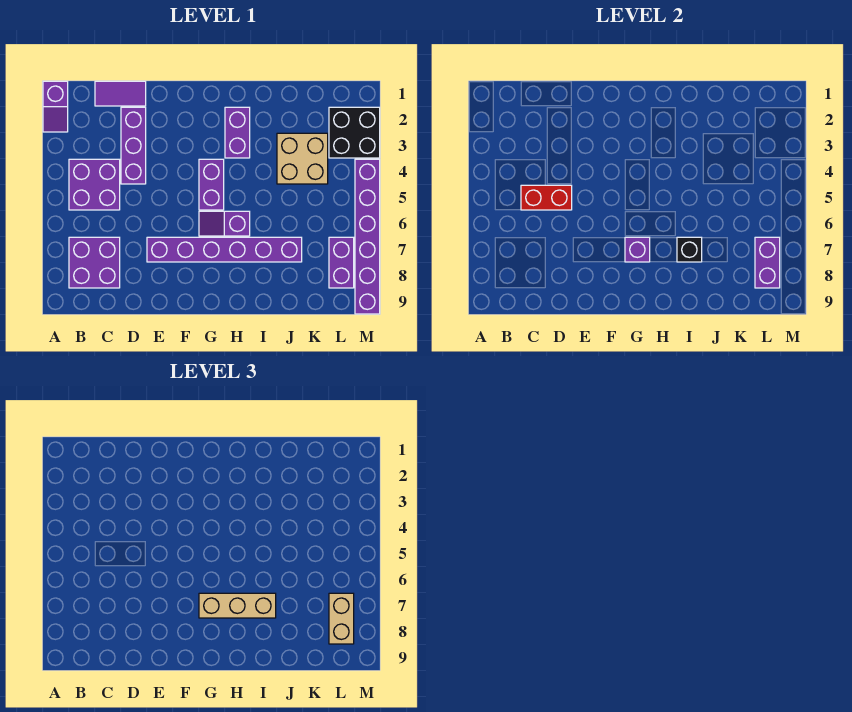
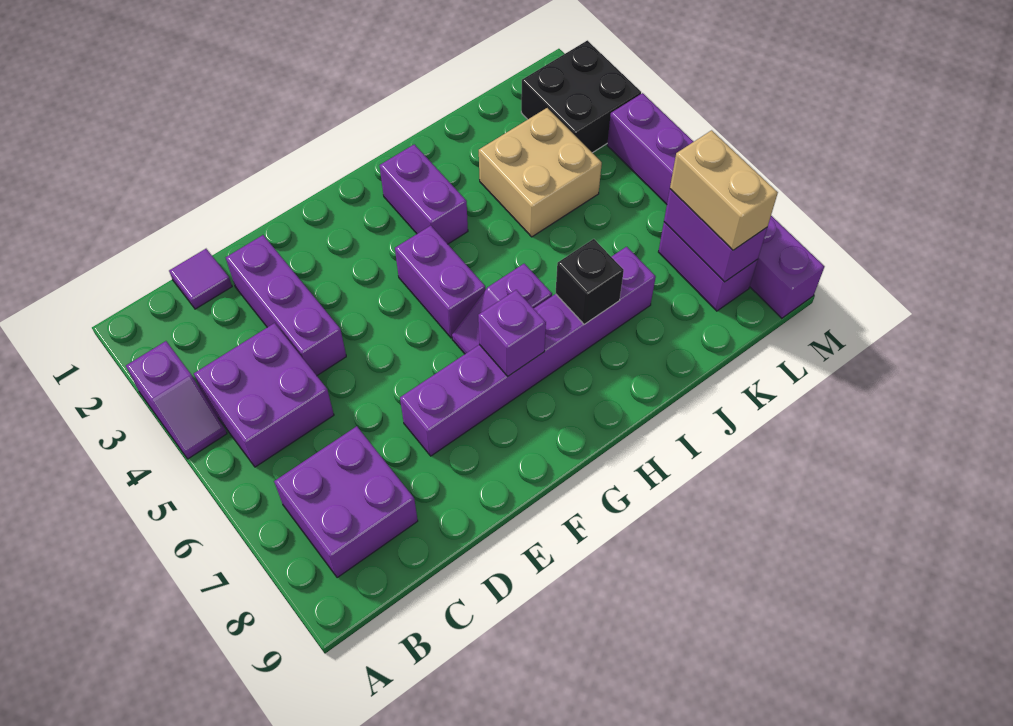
purple slope A1:A2 level 1 top 1 -> purple slope A3:A4 level 1 top 3
purple tile C1:D1 level 1 -> purple tile C1 level 1
red brick C5:D5 level 2 -> none
tan brick G7:I7 level 3 -> none

